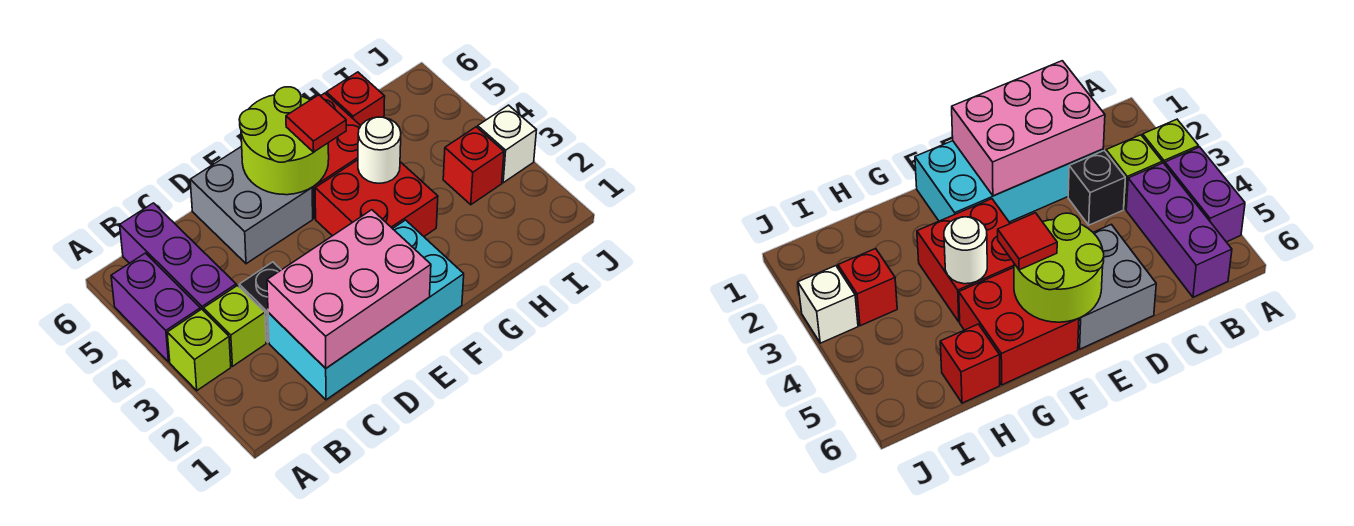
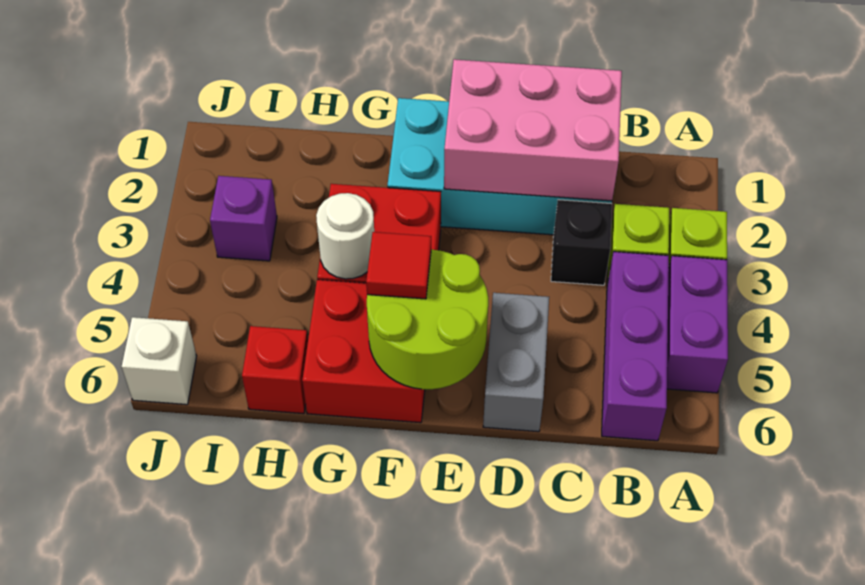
grey brick D5:E6 level 1 -> grey brick D5:D6 level 1
red brick I3 level 1 -> purple brick I3 level 1
white brick J3 level 1 -> white brick J6 level 1

